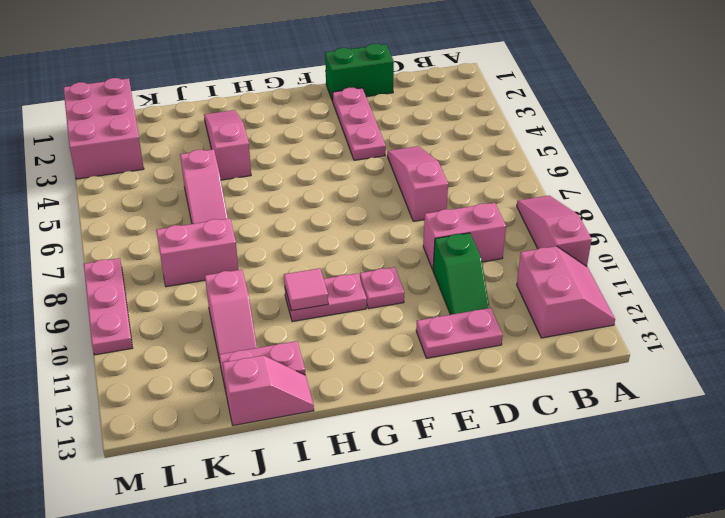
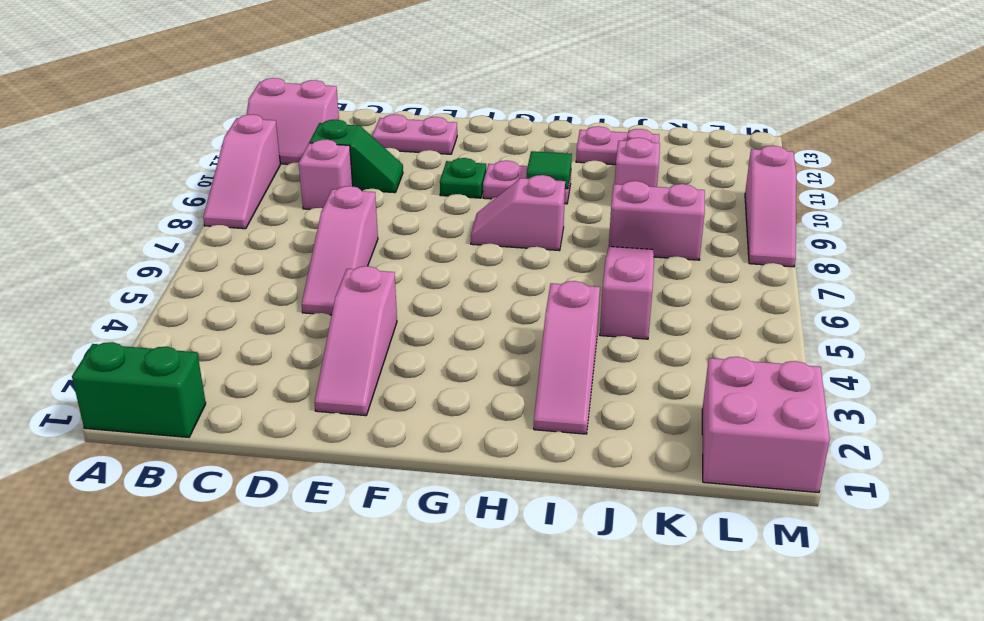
pink slope A11:B12 level 1 top B -> pink slope A11:B12 level 1 top 12
pink brick C9:D9 level 1 -> pink brick C9 level 1
green brick D1:E1 level 1 -> green brick A1:B1 level 1
green slope D10:D11 level 1 top 10 -> green slope C10:D10 level 1 top C
pink plate E2:E4 level 1 -> pink slope E2:E4 level 1 top 4
pink plate F10 level 1 -> green plate F10 level 1
pink tile H10 level 2 -> green tile H10 level 2
pink slope I13:J13 level 1 top J -> pink slope G8:H8 level 1 top H
pink brick L1:M3 level 1 -> pink brick L1:M2 level 1
pink plate M8:M10 level 1 -> pink slope M8:M10 level 1 top 10

